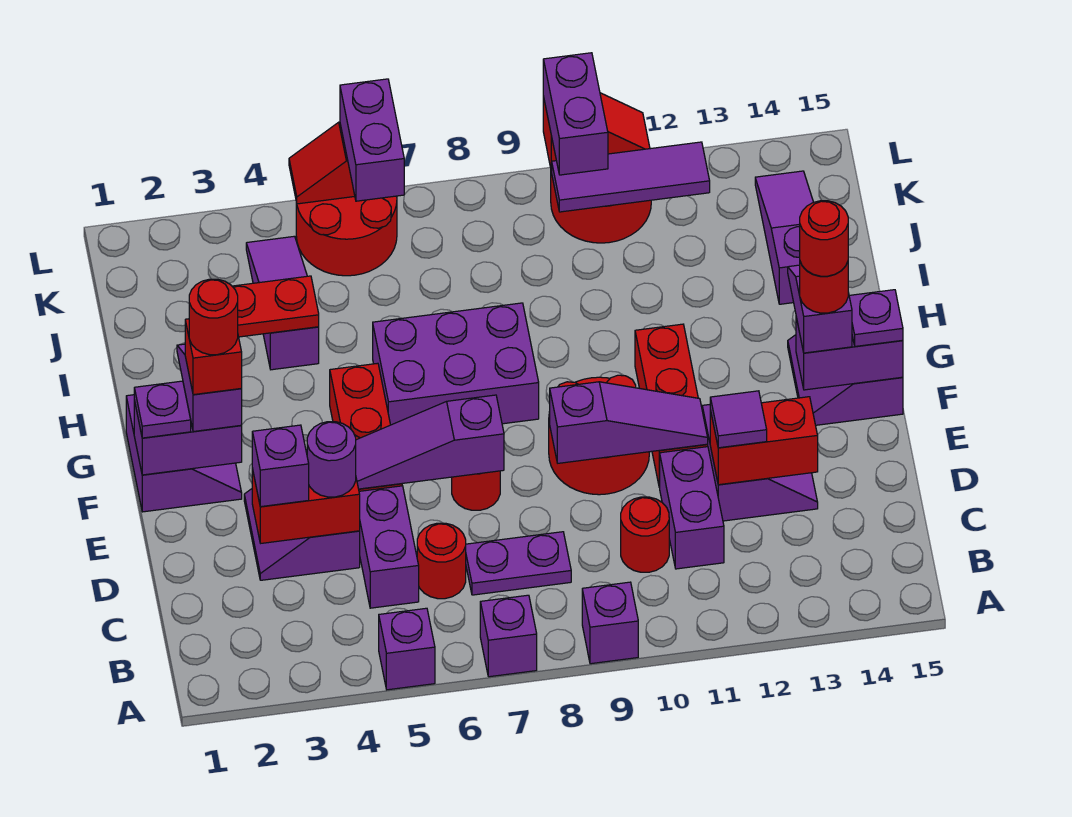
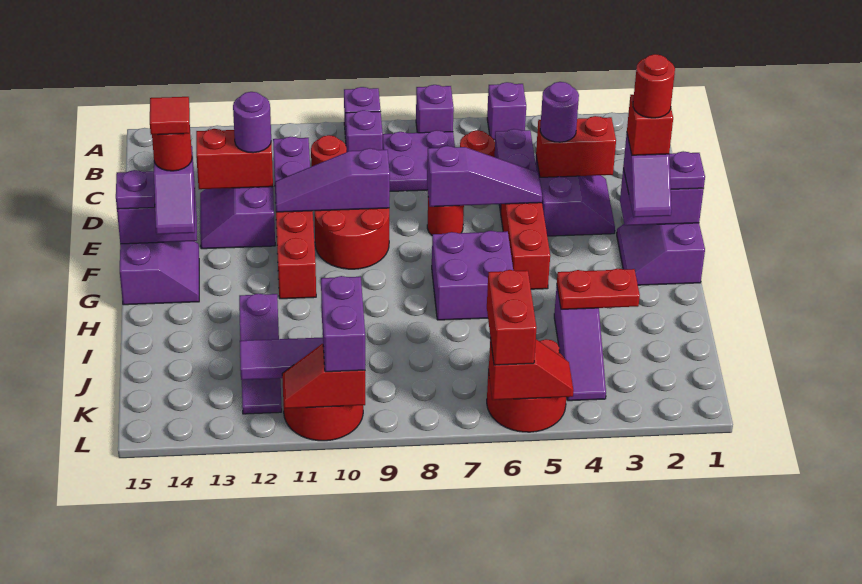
purple plate C7:C8 level 1 -> purple plate B7:C8 level 1
purple brick D3 level 3 -> purple brick B9 level 1
purple tile D12 level 3 -> purple round brick D12 level 3
red round brick F14 level 5 -> red tile F14 level 5
purple brick G6:H8 level 1 -> purple brick G6:H7 level 1
purple slope I14:K14 level 1 top I -> purple slope I12:K12 level 1 top I
purple brick K6:L6 level 3 -> red brick K6:L6 level 3

